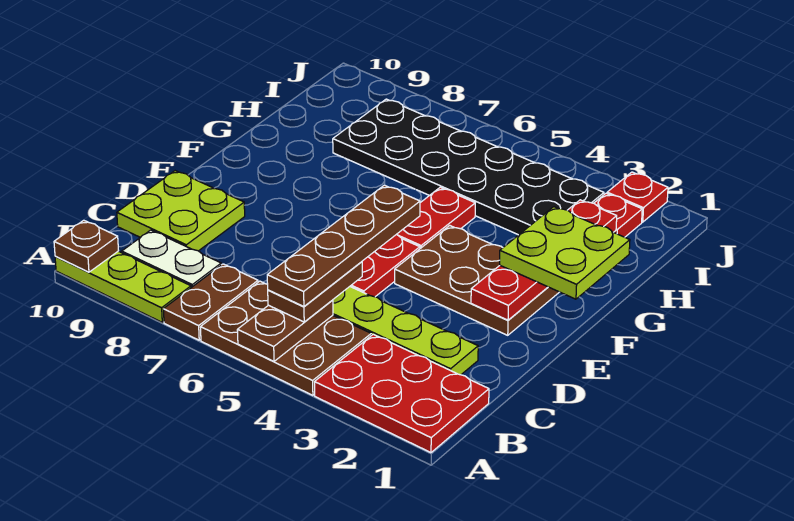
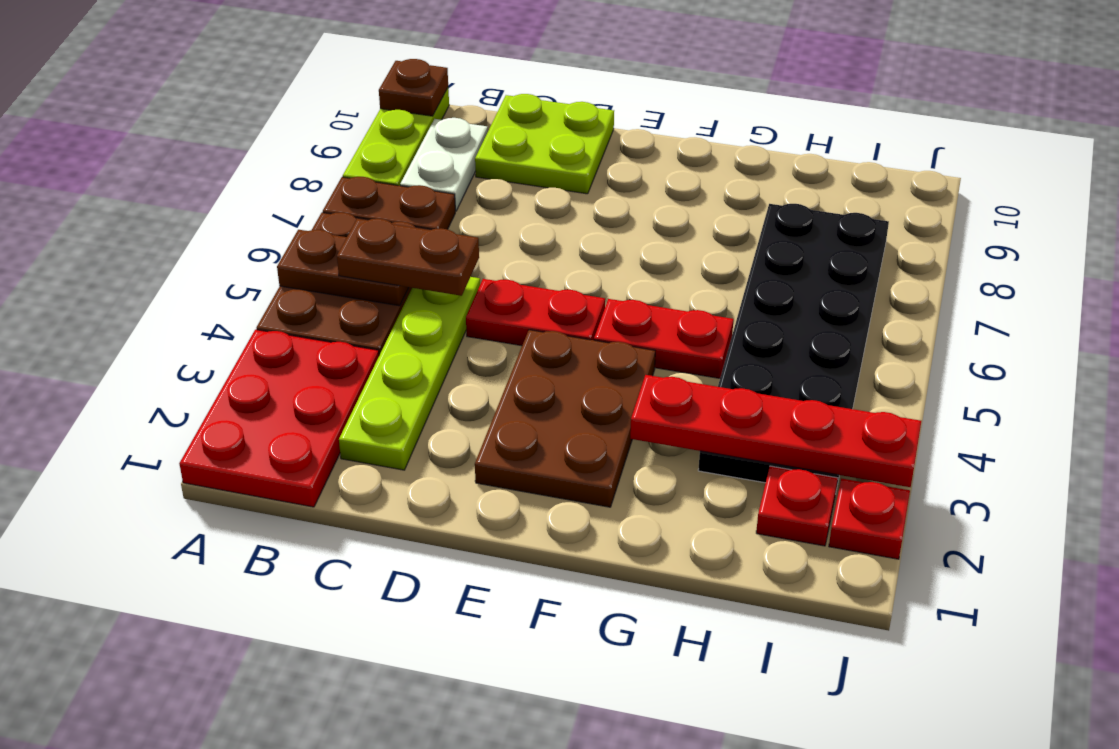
brown plate B5:E5 level 4 -> none
red plate E2:H2 level 2 -> red plate G3:J3 level 2
lime plate F1:G2 level 3 -> none

